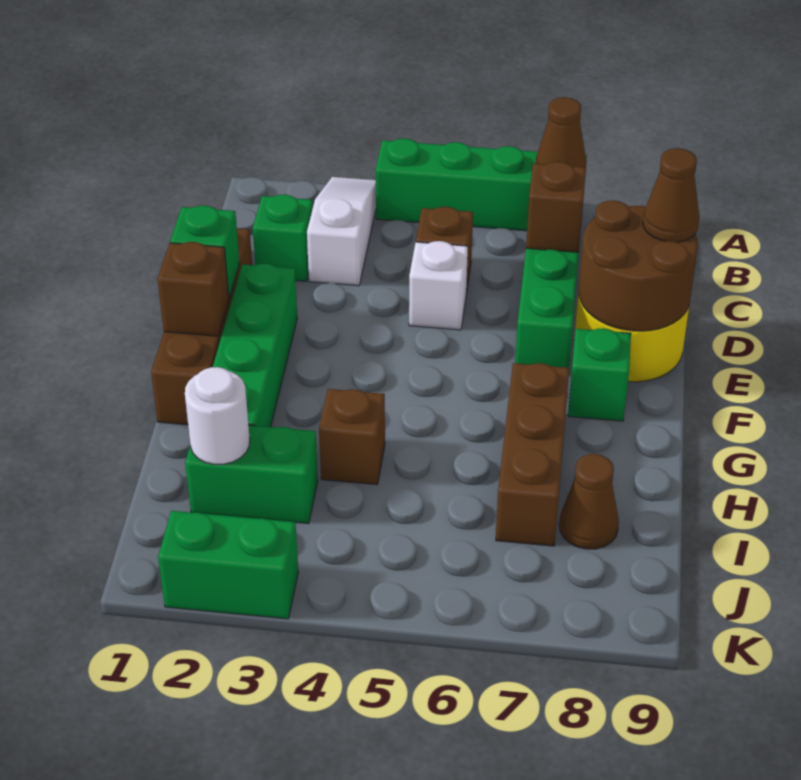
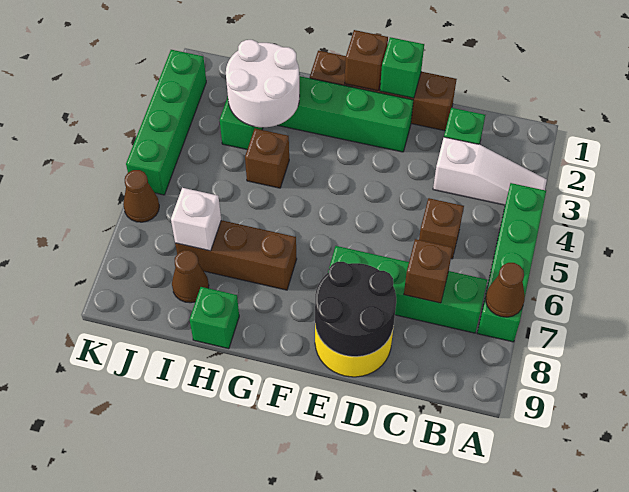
white brick D5 level 1 -> white brick I7 level 2
brown round brick D8:E9 level 2 -> black round brick D8:E9 level 2
brown cone D9 level 3 -> brown cone K6 level 1
green brick F8 level 1 -> green brick H9 level 1
white round brick I2 level 2 -> white round brick H2:I3 level 2
green brick K2:K3 level 1 -> green brick K2:K5 level 1

